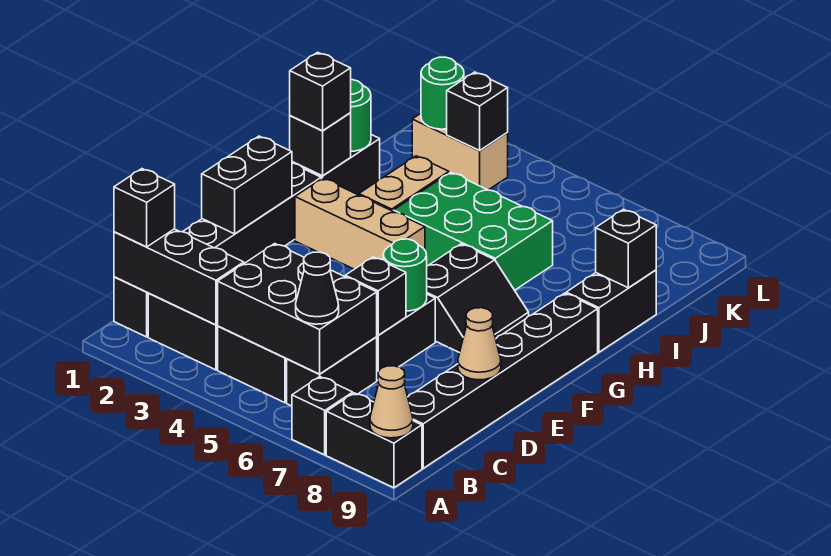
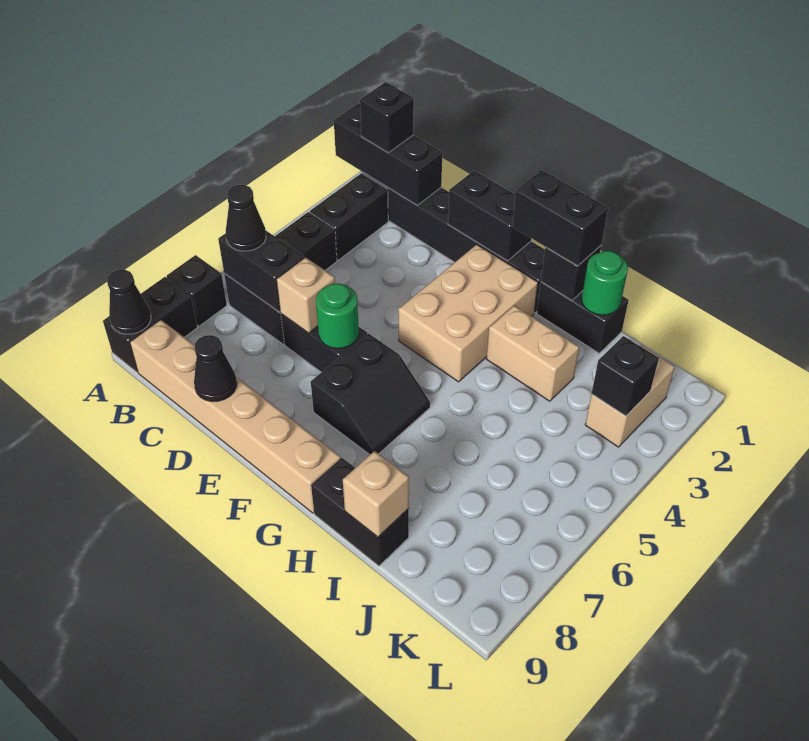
tan cone A9 level 2 -> black cone A9 level 2
black brick B1:B3 level 2 -> black brick A1:C1 level 2
black brick B4:C6 level 2 -> black brick B6:C6 level 2
black brick B9:G9 level 1 -> tan brick B9:G9 level 1
black brick D6 level 2 -> tan brick D6 level 2
tan cone D9 level 2 -> black cone D9 level 2
black slope F6:G7 level 1 top 6 -> black slope F6:G7 level 1 top F
tan brick G2:G4 level 1 -> tan brick F2:G4 level 1
black brick H1 level 3 -> black brick G1:H1 level 3
green brick H4:I6 level 1 -> none
black brick I9 level 2 -> tan brick I9 level 2
green round brick K2 level 2 -> none

